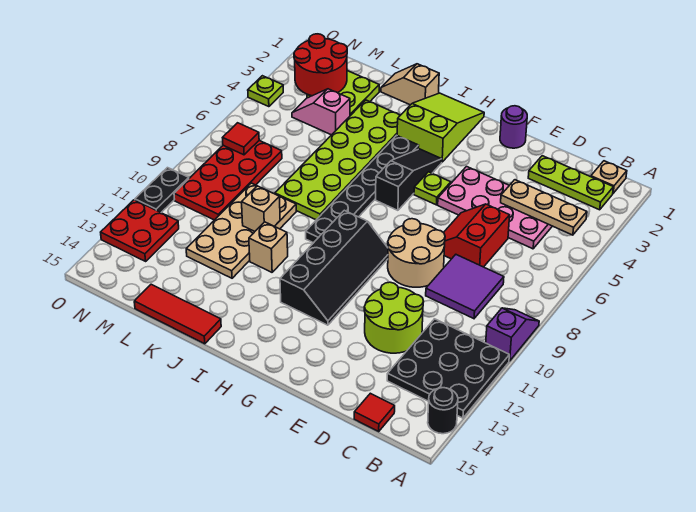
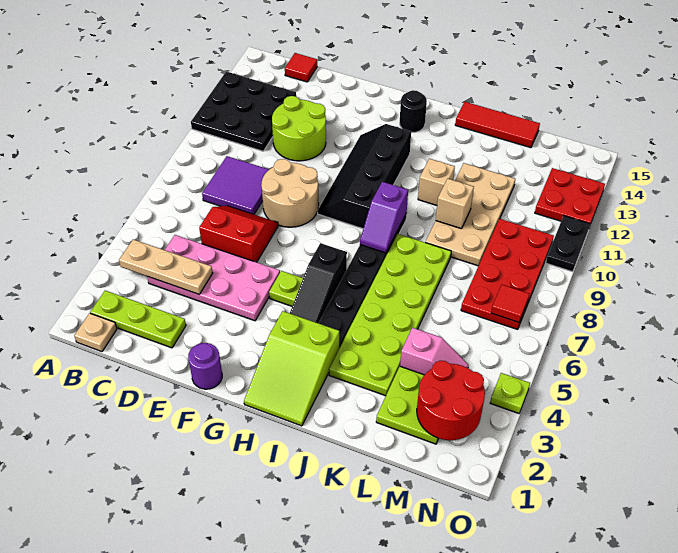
purple slope A9:A10 level 1 top 10 -> purple slope I8:I9 level 2 top 9
black round brick A14 level 1 -> black round brick H14 level 1
red slope D6:E7 level 1 top D -> red slope D6:E7 level 1 top 6
tan slope J1:K1 level 1 top J -> none

